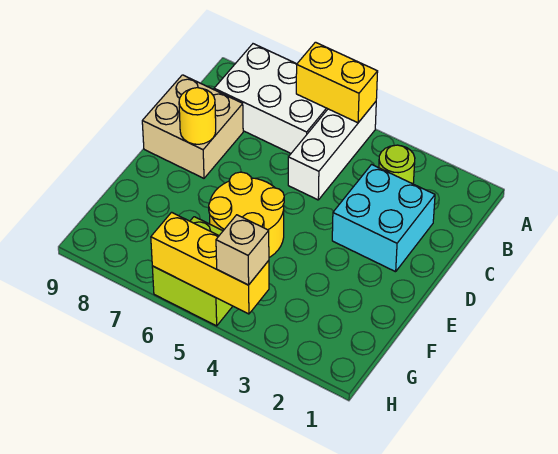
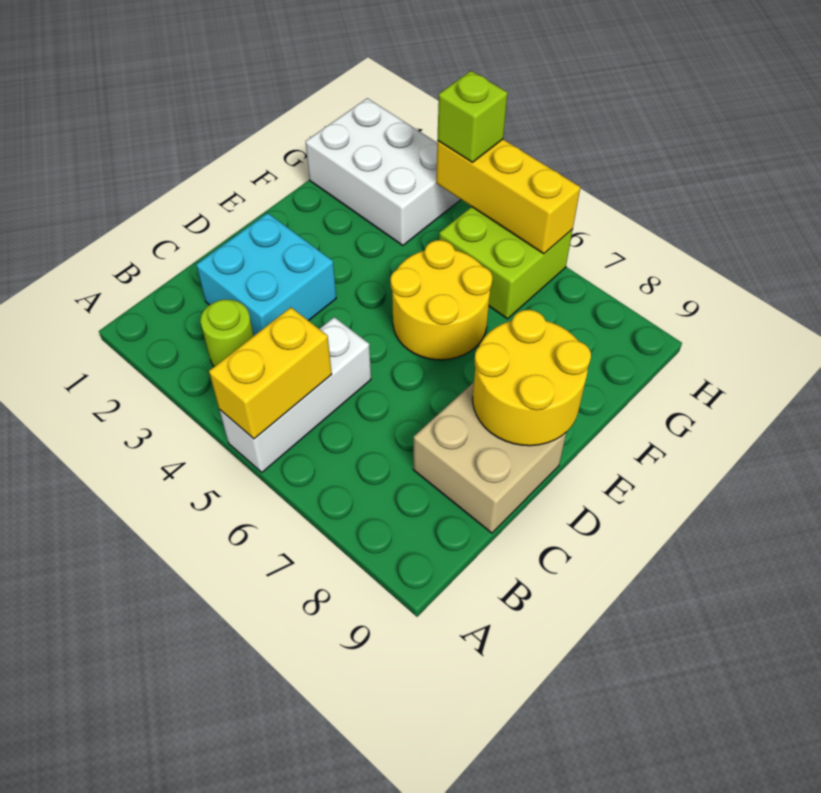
yellow brick A5:A6 level 2 -> yellow brick A5:B5 level 2
white brick A6:B8 level 1 -> white brick G1:H3 level 1
yellow round brick D8 level 2 -> yellow round brick D8:E9 level 2
tan brick H4 level 3 -> lime brick H4 level 3

